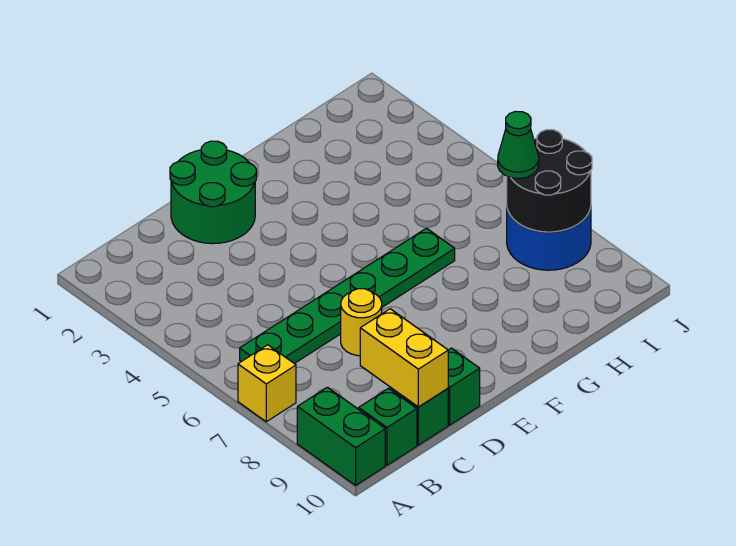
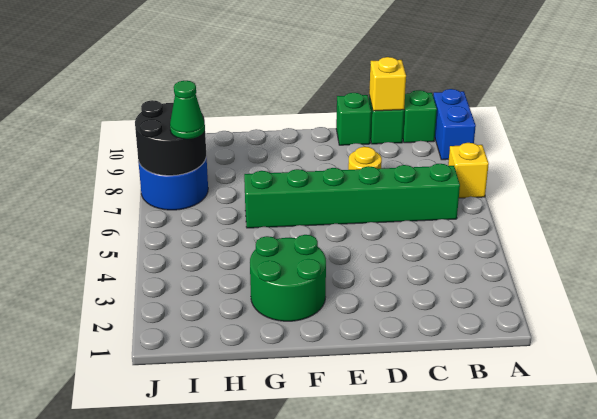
green brick A9:A10 level 1 -> blue brick A9:A10 level 1
green plate B6:G6 level 1 -> green brick B6:G6 level 1
yellow brick C9:C10 level 2 -> yellow brick C10 level 2
green round brick D1:E2 level 1 -> green round brick F2:G3 level 1

